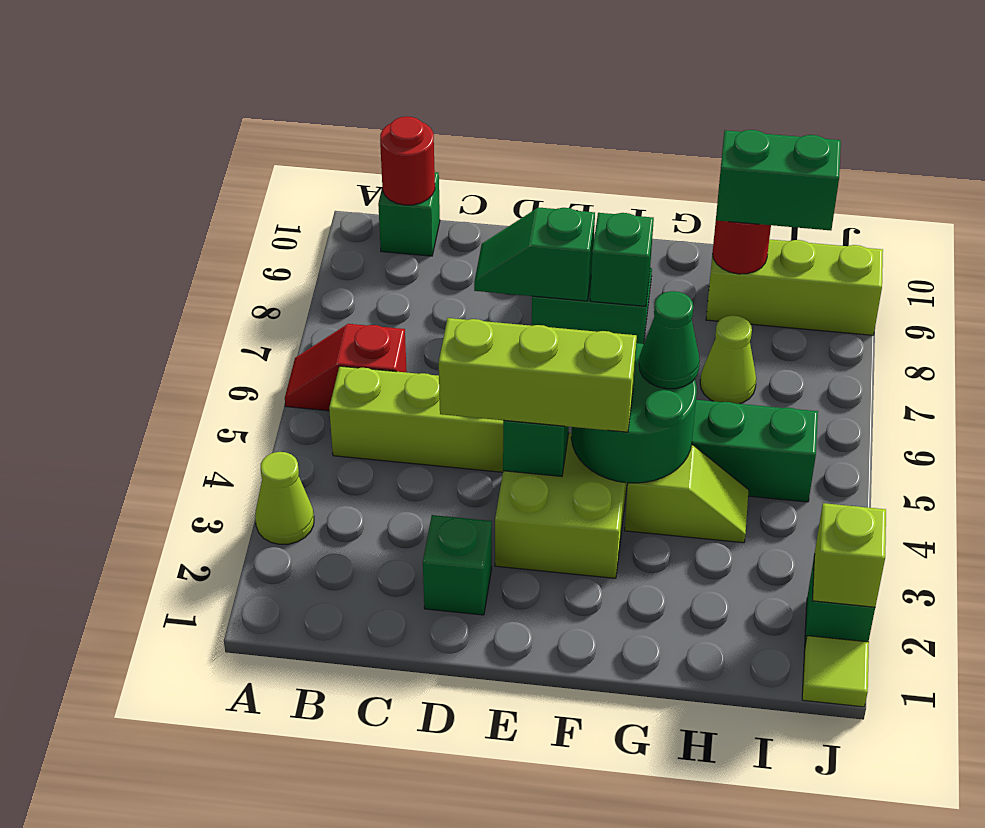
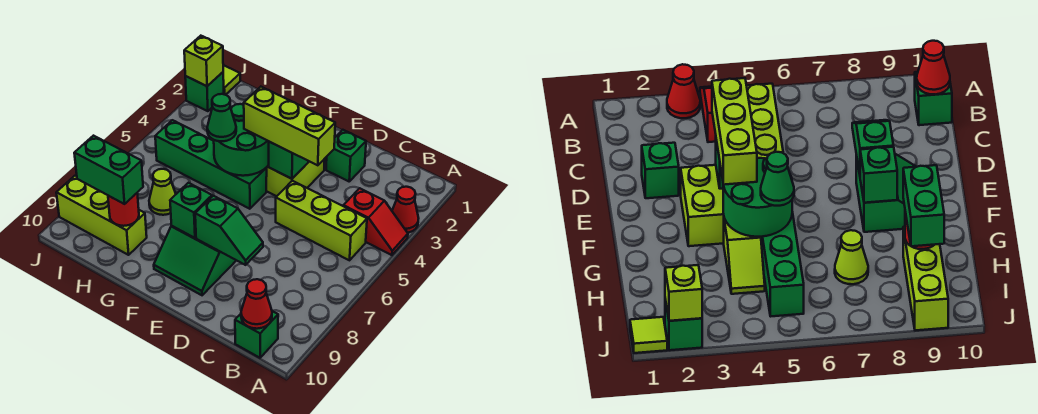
lime cone A3 level 1 -> red cone A3 level 1
red slope A6:B6 level 1 top B -> red slope A4:B4 level 1 top B
red round brick B10 level 2 -> red cone B10 level 2

